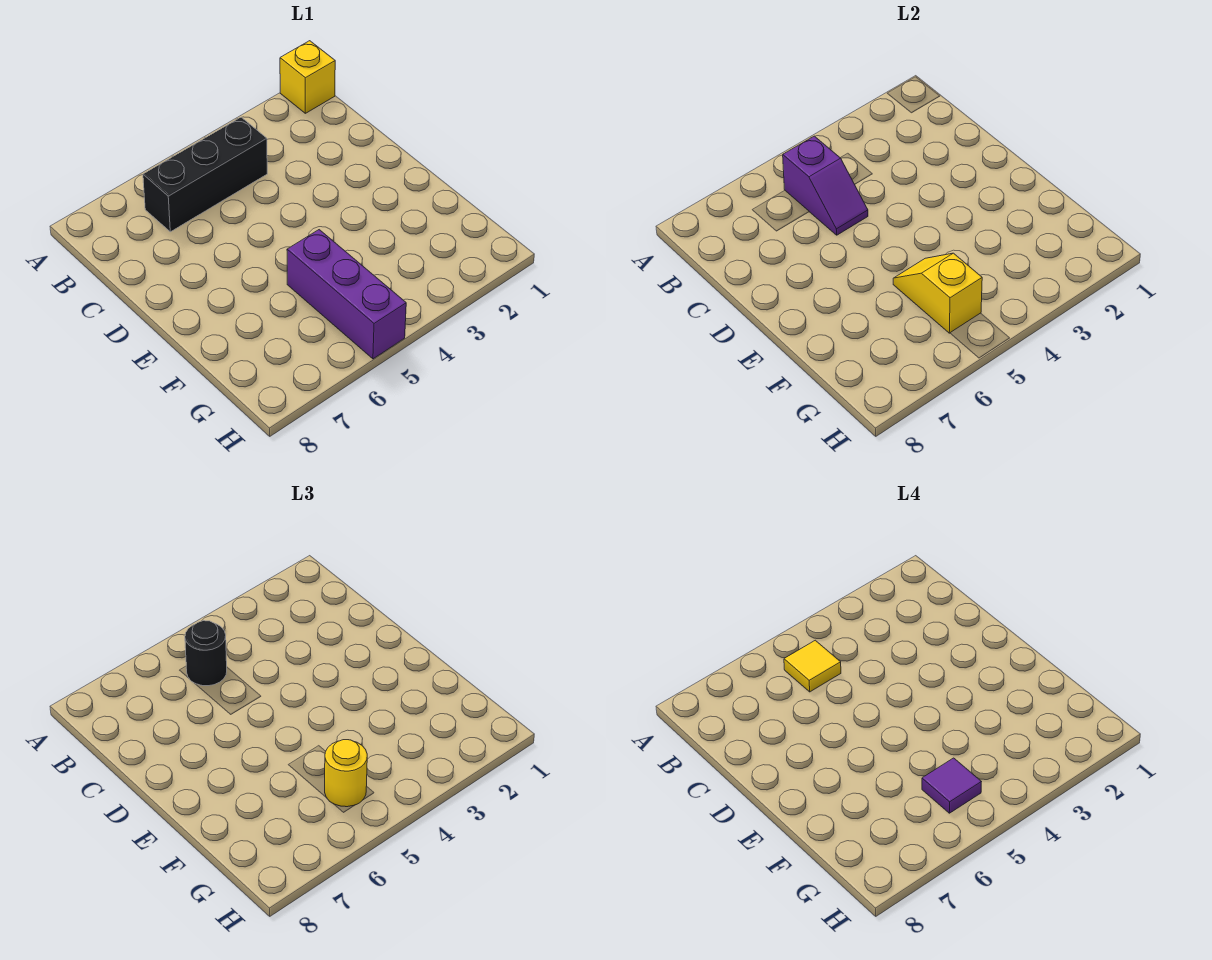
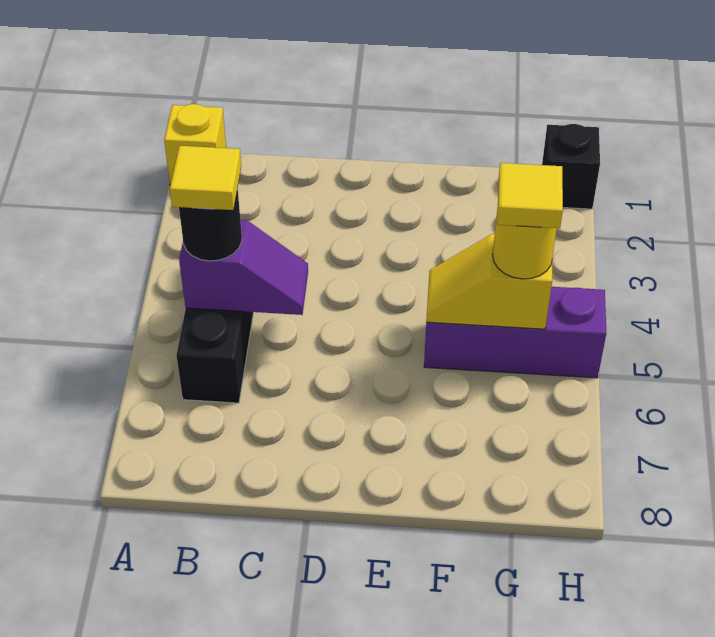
purple tile G5 level 4 -> yellow tile G5 level 4
none -> black brick H1 level 1

